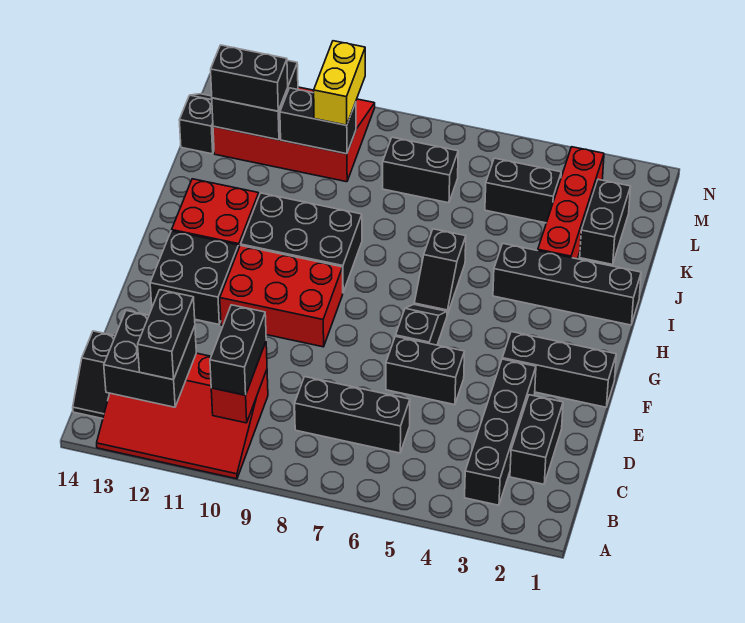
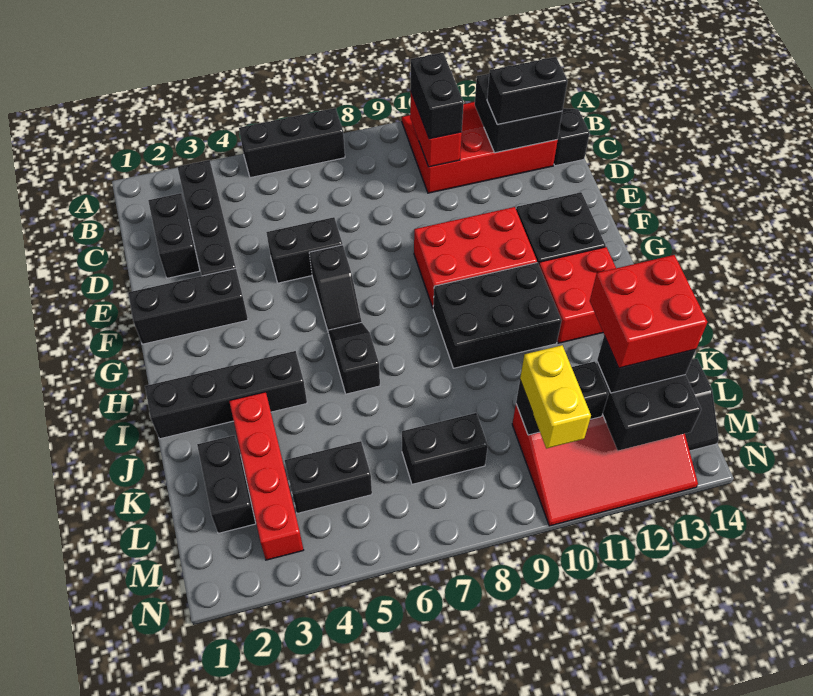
black brick B12:C12 level 3 -> black brick C12:C13 level 3
black brick C6:C8 level 1 -> black brick A5:A7 level 1
none -> red brick K12:L13 level 4

